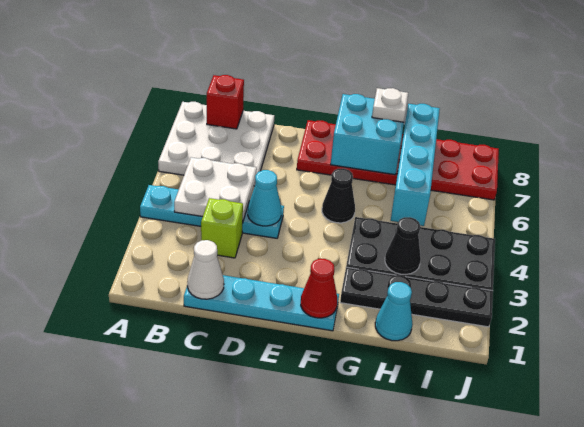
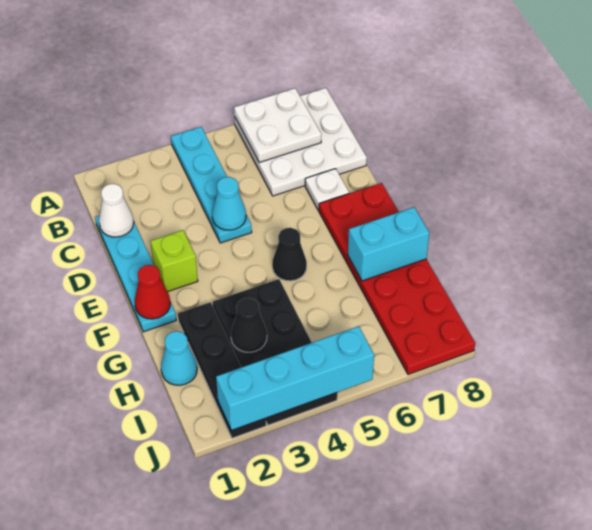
white plate B4:C5 level 2 -> white plate A6:B7 level 2
red brick B8 level 2 -> none
lime brick C3 level 1 -> lime brick E2 level 1
cyan brick F7:G8 level 2 -> cyan brick G7:G8 level 2
white plate G8 level 3 -> white plate D7 level 1
cyan brick H5:H8 level 2 -> cyan brick J2:J5 level 2

